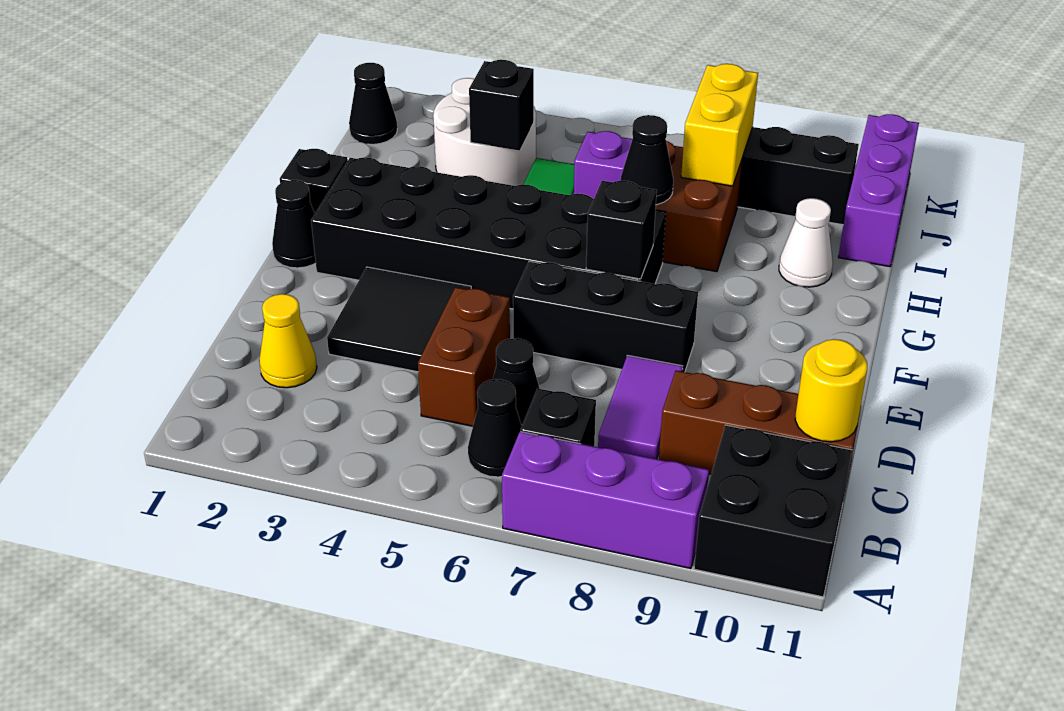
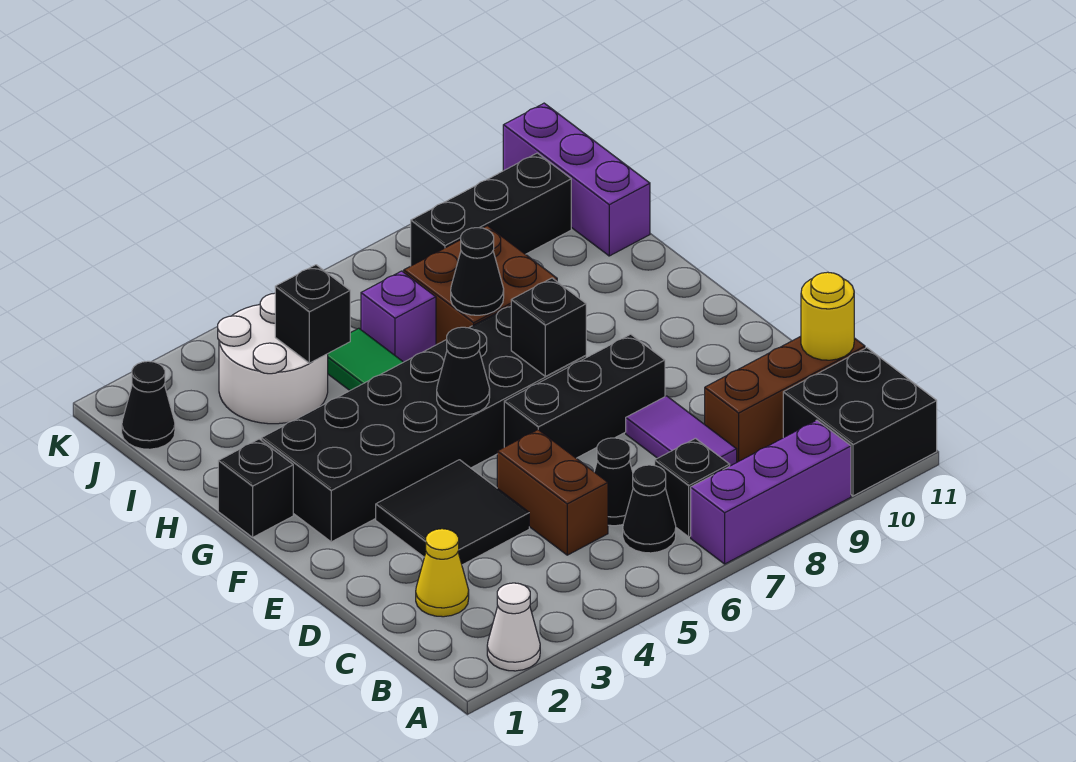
black cone F1 level 1 -> black cone F5 level 2
white cone H10 level 1 -> white cone A2 level 1
yellow brick I8:J8 level 2 -> none

